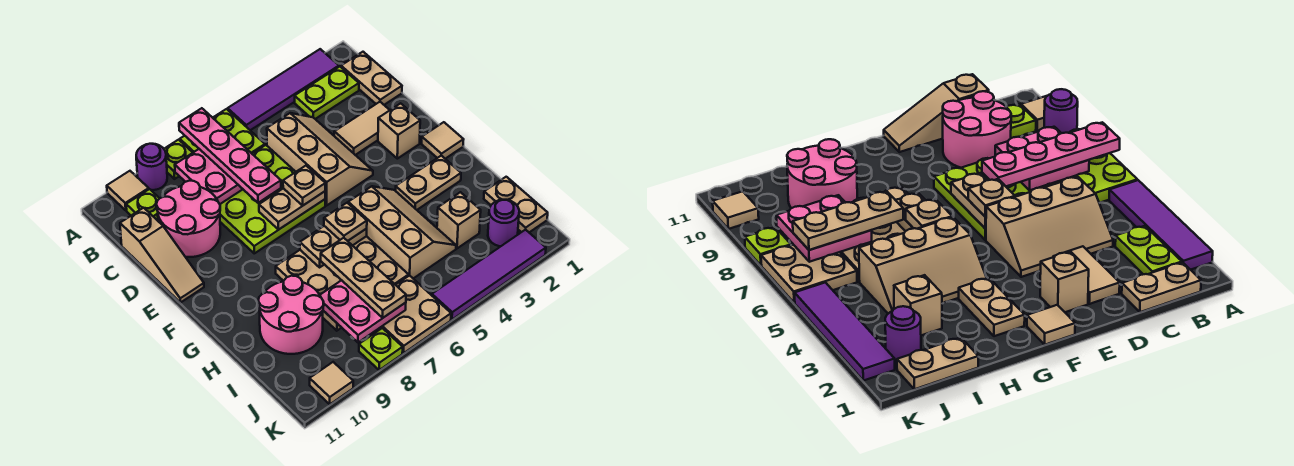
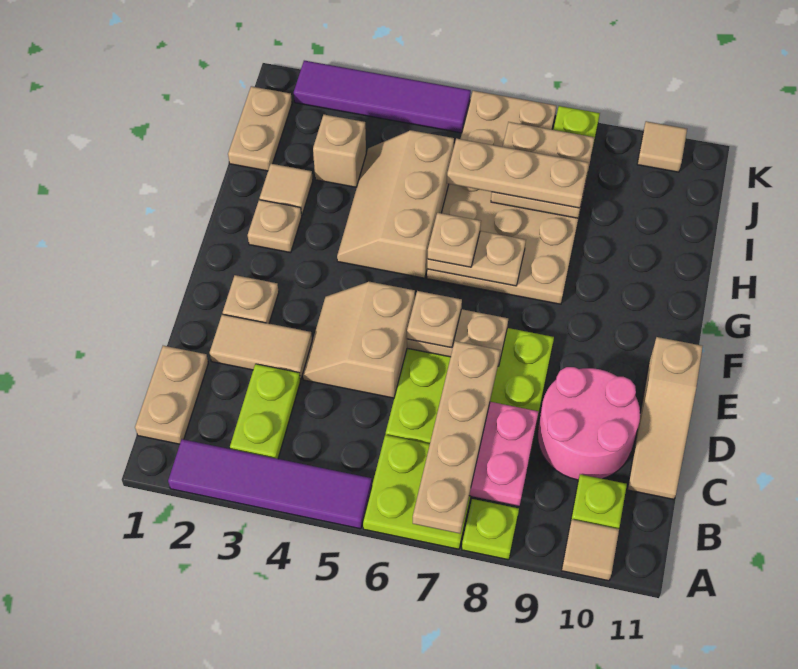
pink plate A7:D7 level 3 -> tan plate A7:D7 level 3
purple round brick A9 level 1 -> none
lime plate B2:B3 level 1 -> lime plate B3:C3 level 1
tan slope C4:E5 level 1 top 5 -> tan slope D4:E5 level 1 top 5
tan slope C11:E11 level 1 top C -> tan slope C11:E11 level 1 top E
tan brick E2 level 1 -> tan plate E2 level 1
tan tile F1 level 1 -> tan tile H2 level 1
tan plate G2:G3 level 1 -> tan plate G2 level 1
tan plate H7:J7 level 3 -> tan plate I6:I8 level 3
pink round brick H9:I10 level 1 -> none
pink plate I7:J8 level 2 -> tan plate I7:J8 level 2
purple round brick J2 level 1 -> none

